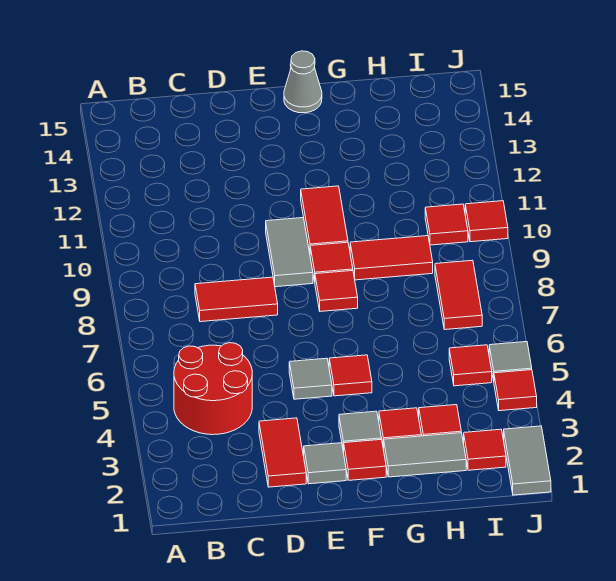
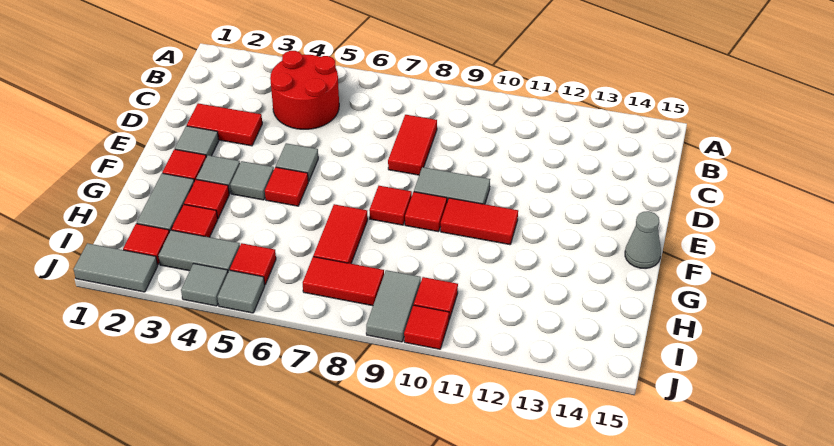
none -> grey tile F4 level 1
red tile G9:H9 level 1 -> red tile G7:H7 level 1
none -> grey tile I3:I4 level 1
none -> grey tile I9:J9 level 1
red tile J4 level 1 -> grey tile J4 level 1

